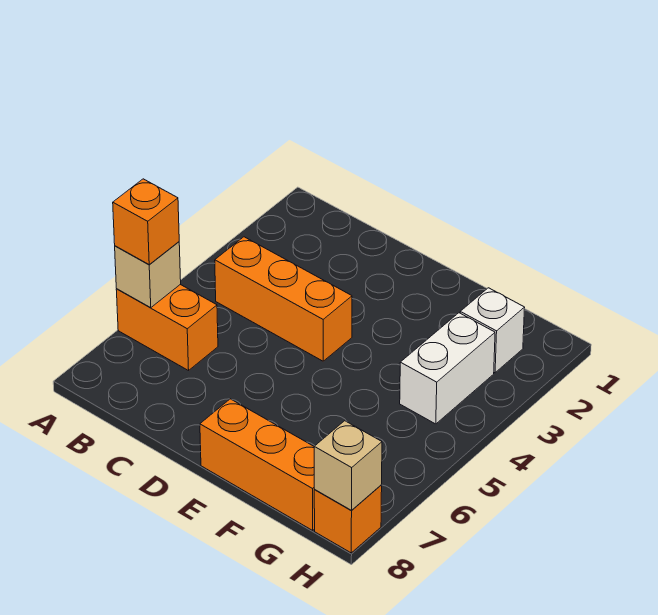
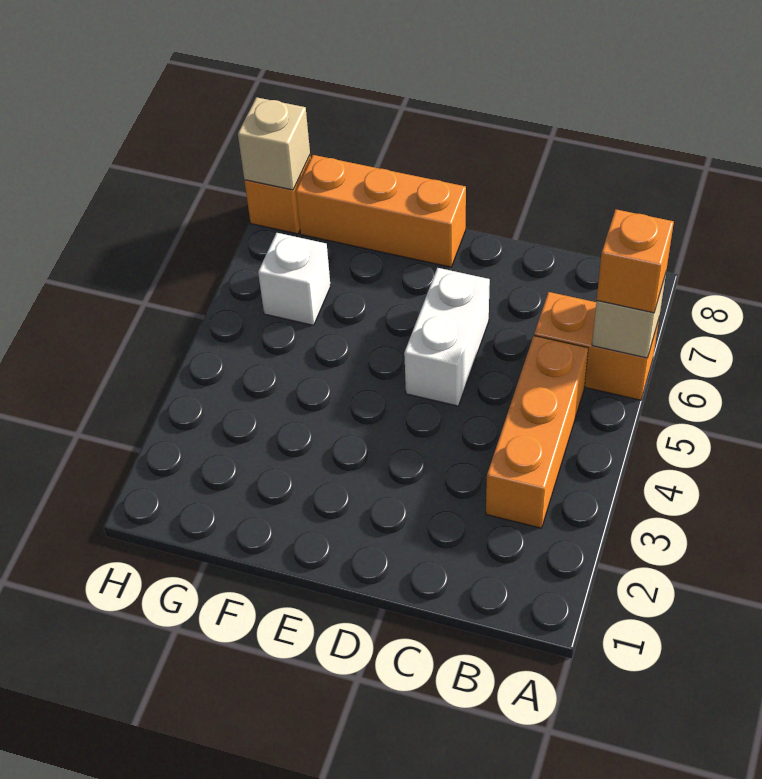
orange brick B4:D4 level 1 -> orange brick B3:B5 level 1
white brick G2 level 1 -> white brick G6 level 1
white brick G3:G4 level 1 -> white brick D5:D6 level 1

